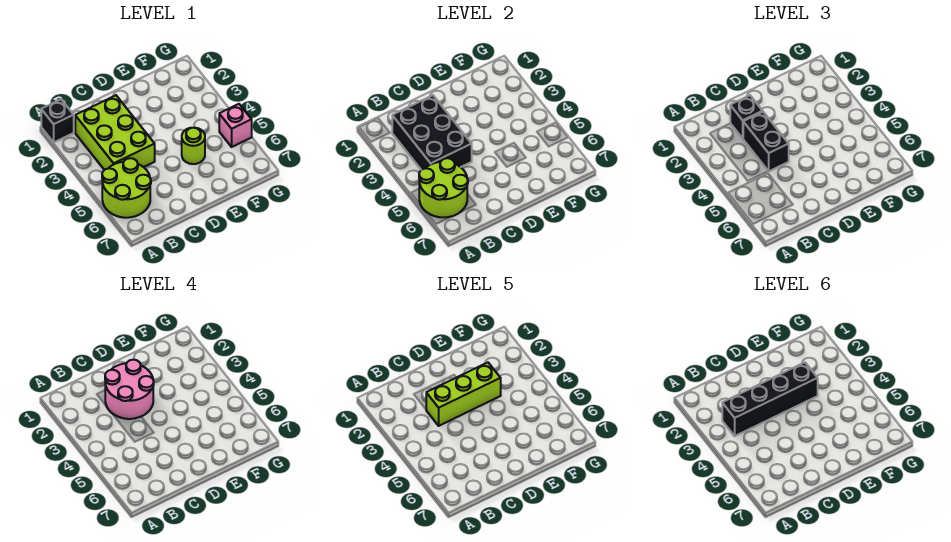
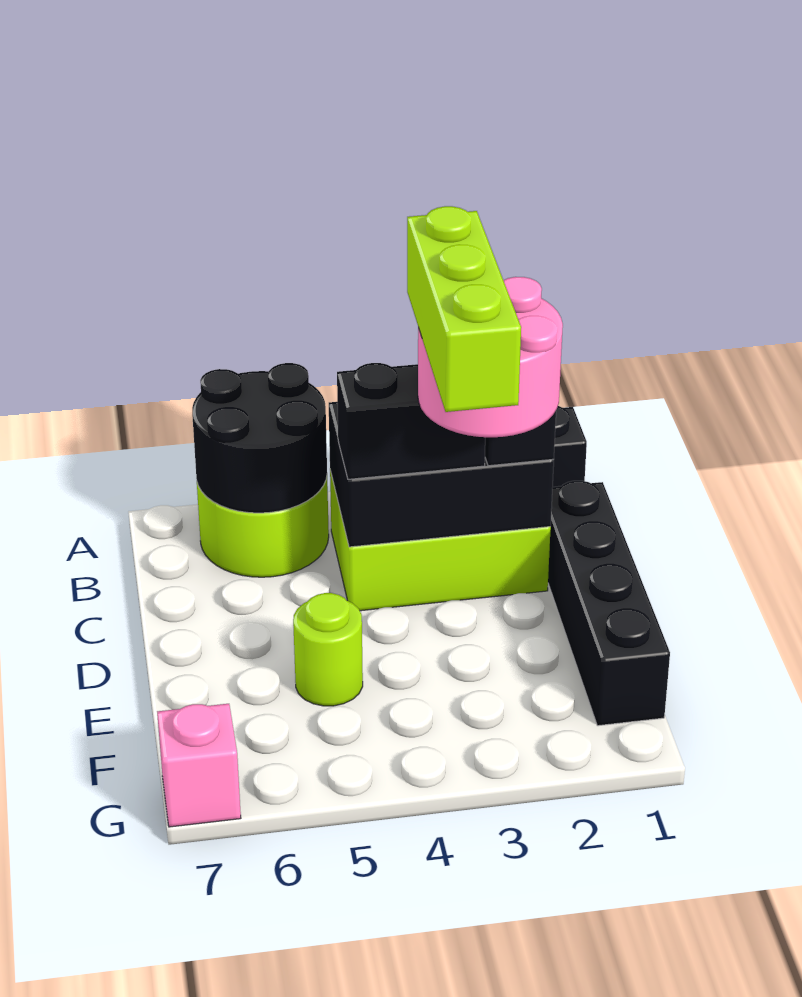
lime round brick A5:B6 level 2 -> black round brick A5:B6 level 2
black brick B3:E3 level 6 -> black brick C1:F1 level 1
pink brick G5 level 1 -> pink brick G7 level 1

